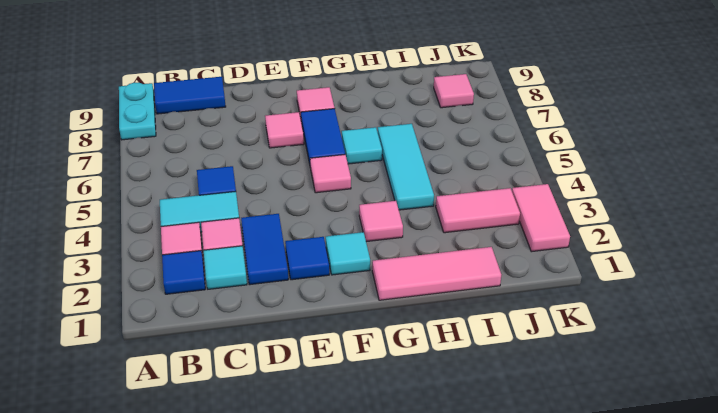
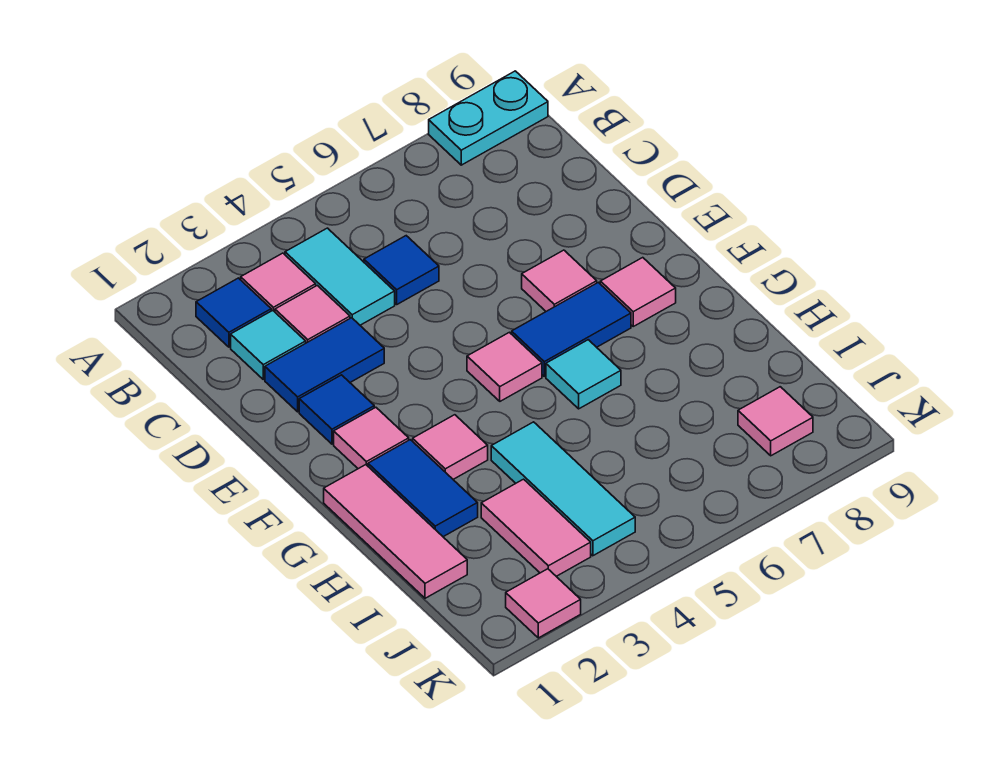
blue tile B9:C9 level 1 -> blue tile G2:H2 level 1
cyan tile F2 level 1 -> pink tile F2 level 1
cyan tile H4:H6 level 1 -> cyan tile H4:J4 level 1
pink tile K2:K3 level 1 -> pink tile K2 level 1

